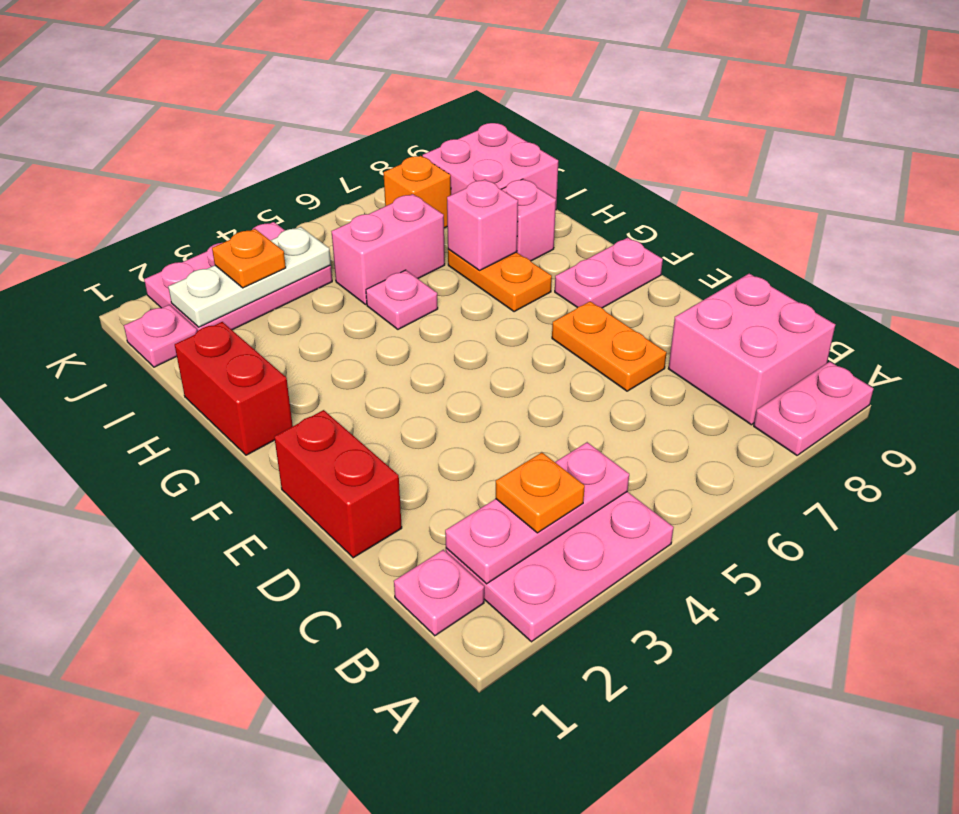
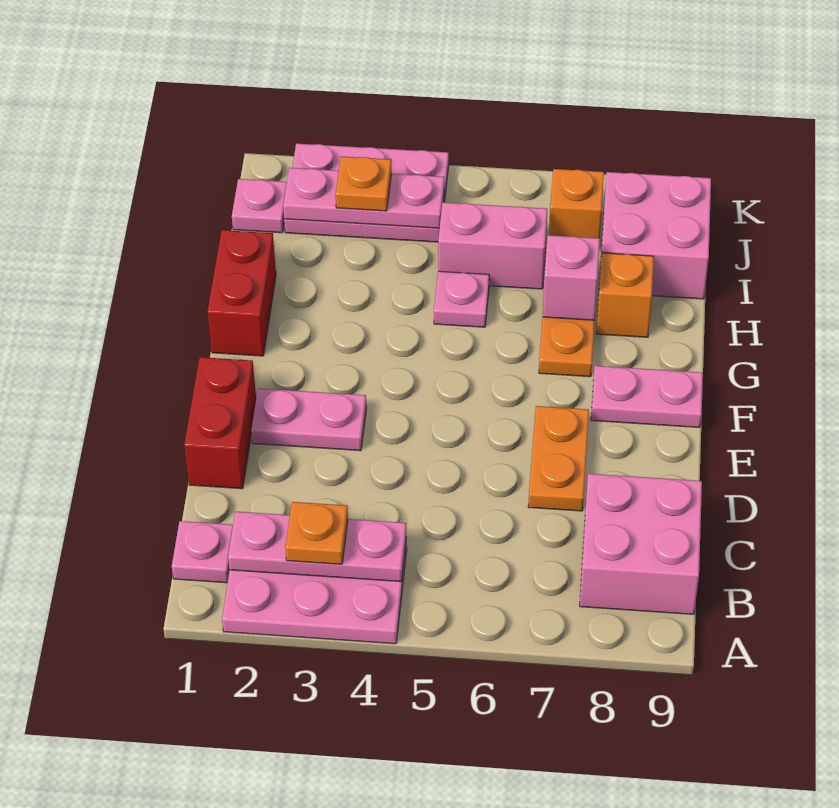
pink plate A8:A9 level 1 -> pink plate E2:E3 level 1
pink brick H8 level 1 -> orange brick H8 level 1
white plate J2:J4 level 2 -> pink plate J2:J4 level 2

